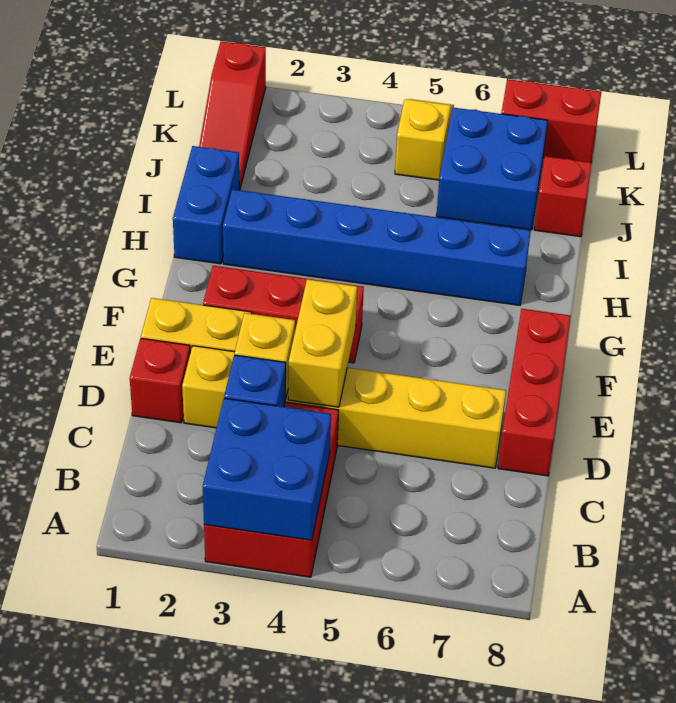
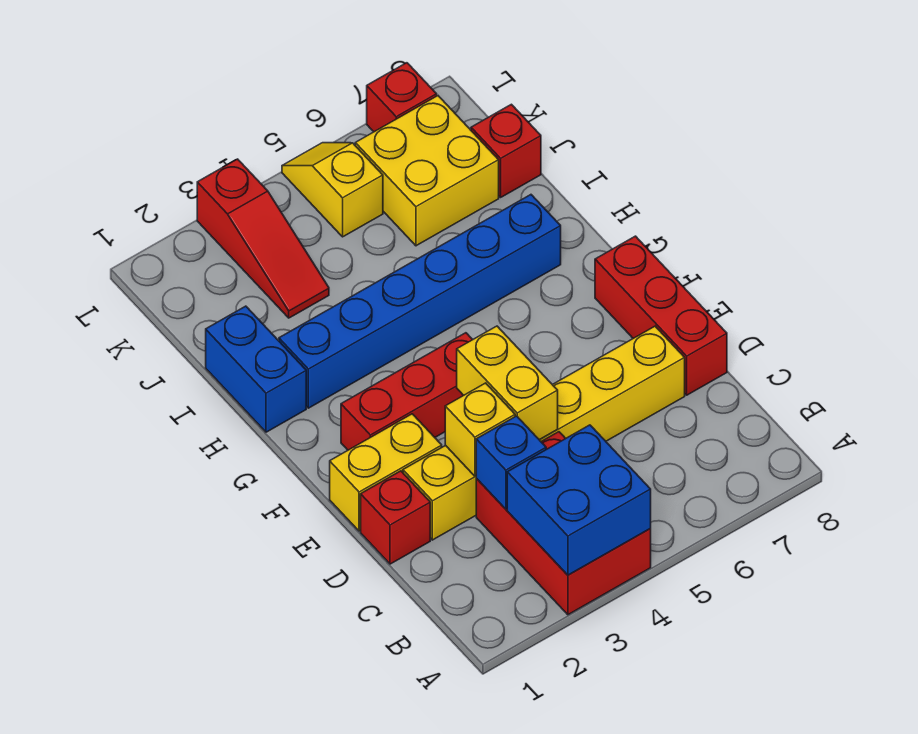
red slope J1:L1 level 1 top L -> red slope J3:L3 level 1 top L
blue brick J6:K7 level 1 -> yellow brick J6:K7 level 1
red brick L7:L8 level 1 -> red brick L7 level 1

